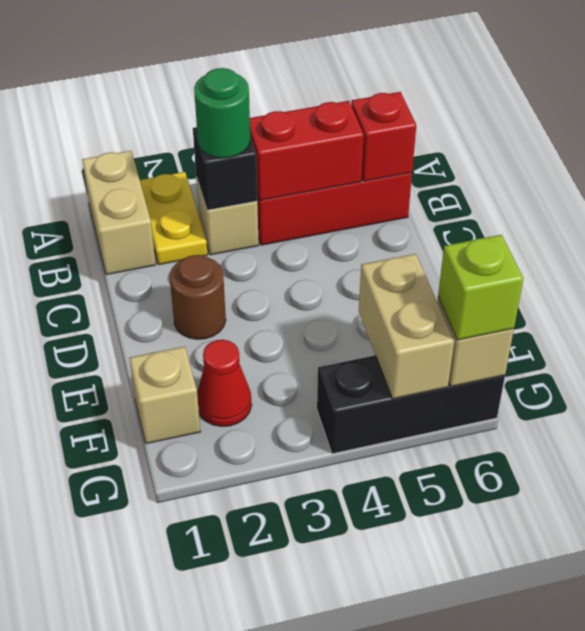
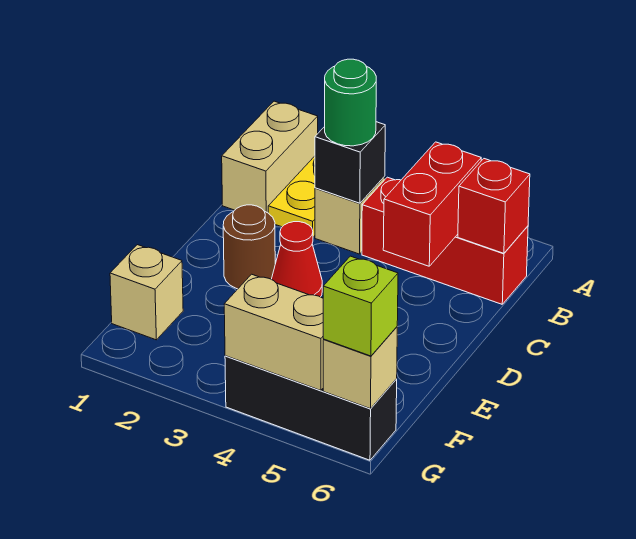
red brick B4:B5 level 2 -> red brick B5:C5 level 2
red cone F2 level 1 -> red cone D3 level 1
tan brick F5:G5 level 2 -> tan brick G4:G5 level 2

